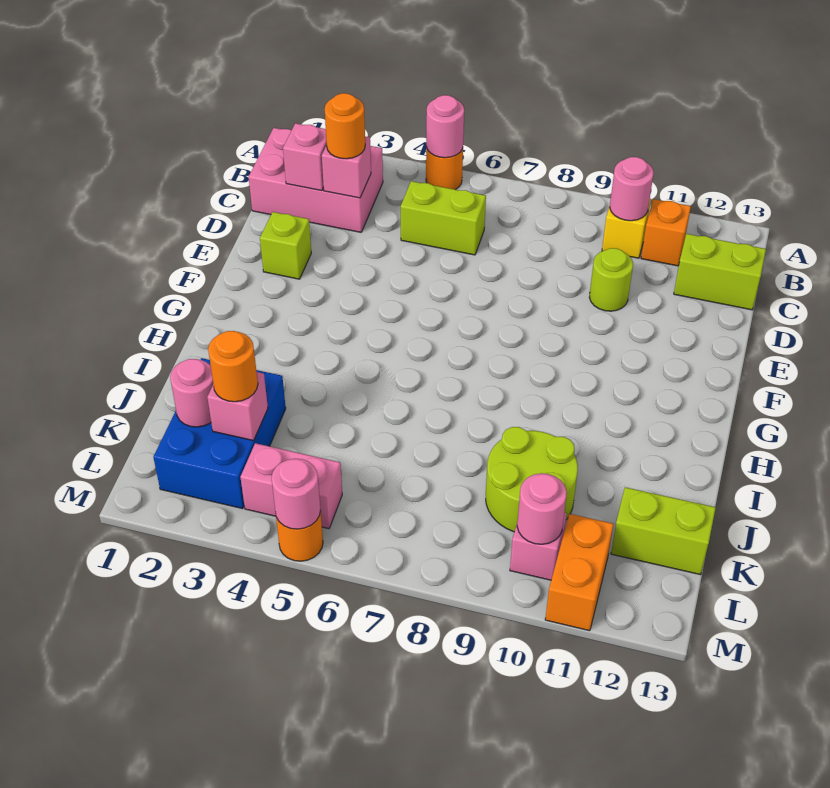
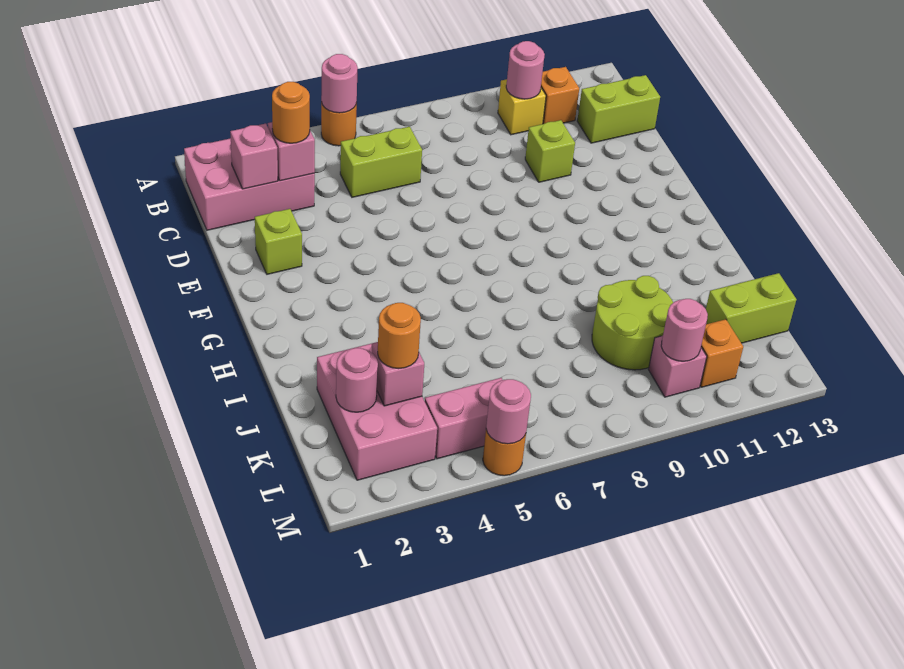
lime round brick D10 level 1 -> lime brick D10 level 1
blue brick J2:L3 level 1 -> pink brick J2:L3 level 1
orange brick L11:M11 level 1 -> orange brick L11 level 1

